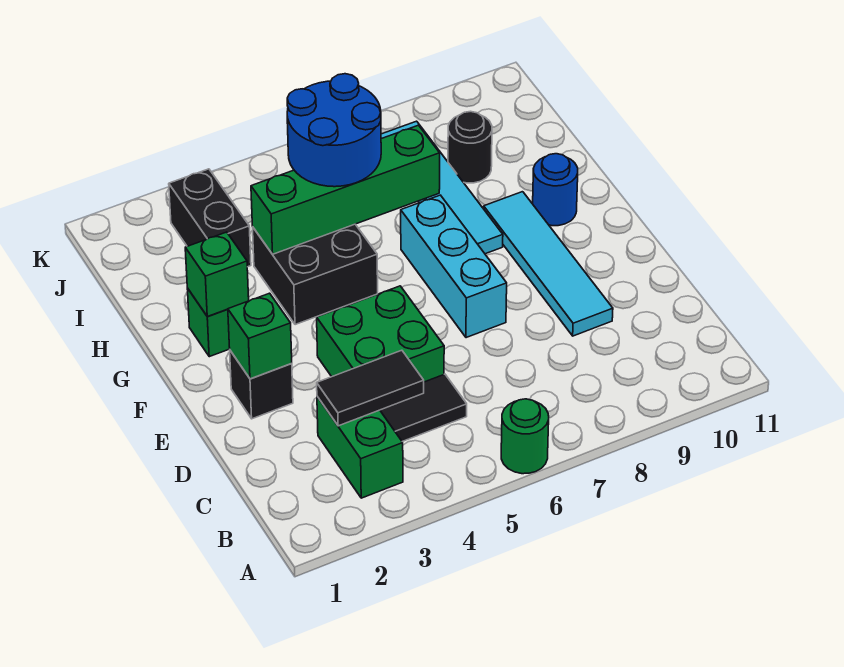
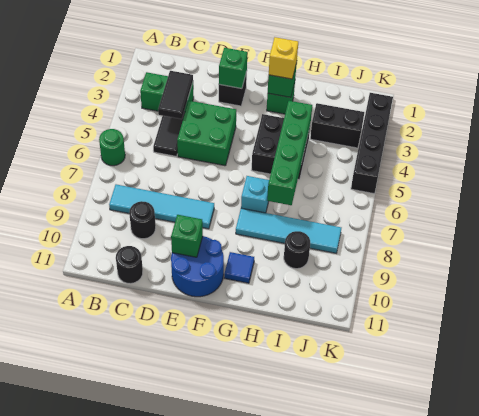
none -> black round brick C9 level 1
none -> black round brick C11 level 1
cyan tile D9:G9 level 1 -> cyan tile B8:E8 level 1
cyan brick E7:G7 level 1 -> cyan brick G7 level 1
none -> green brick E10 level 2
none -> yellow brick G2 level 3
blue round brick G10 level 1 -> blue tile G10 level 1
blue round brick H5:I6 level 3 -> blue round brick E10:F11 level 1
none -> black brick K2:K5 level 1

